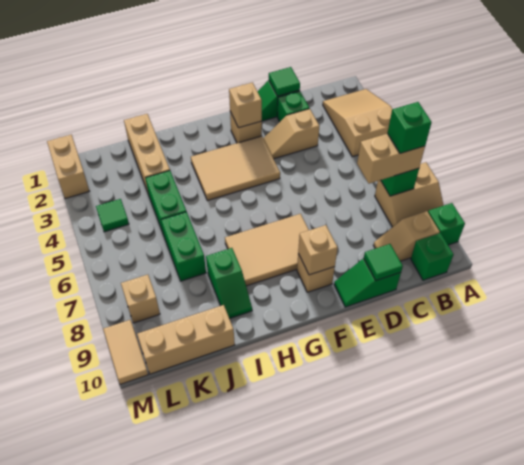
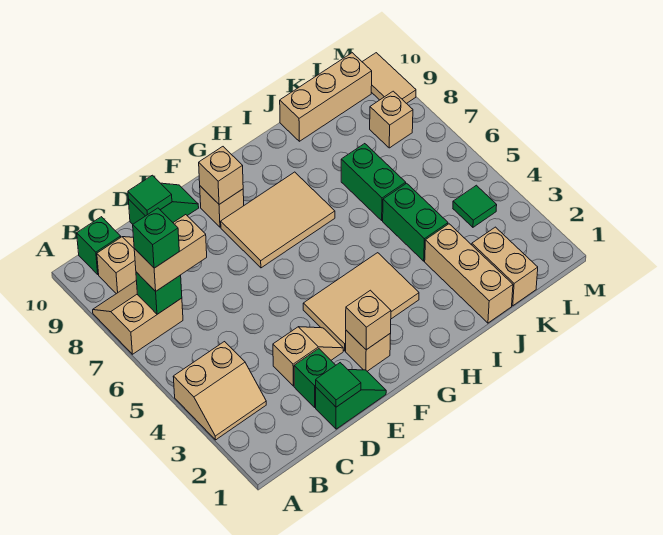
tan slope A2:B4 level 1 top 4 -> tan slope A3:B4 level 1 top 4
green brick A9 level 1 -> none
green slope I8:I9 level 1 top 8 -> none
tan brick M1:M2 level 1 -> tan brick K1:K2 level 1

